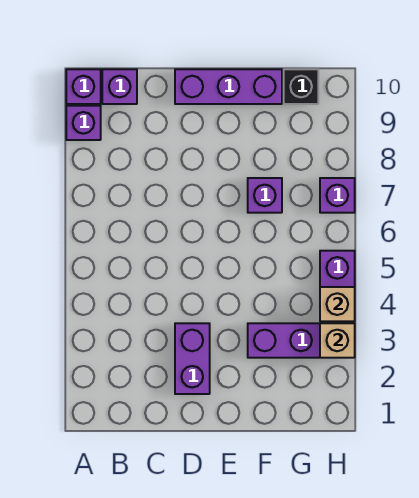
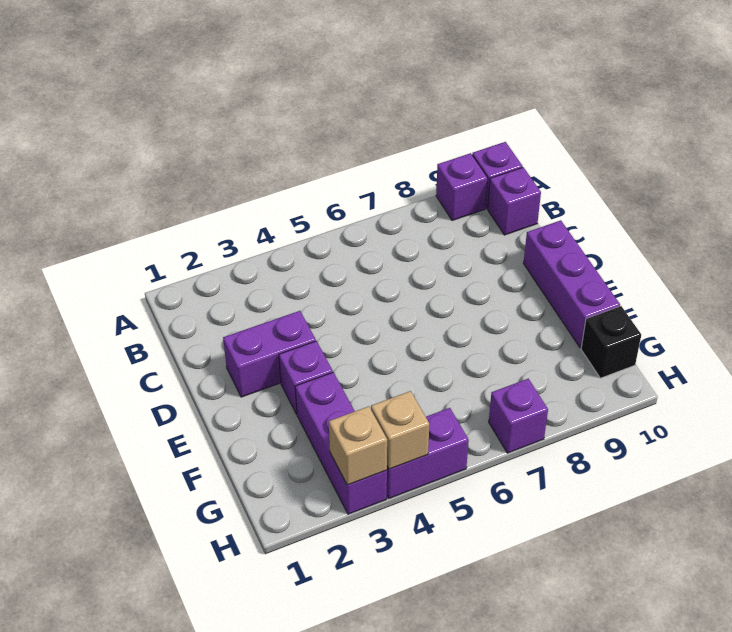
purple brick F7 level 1 -> purple brick E3 level 1

